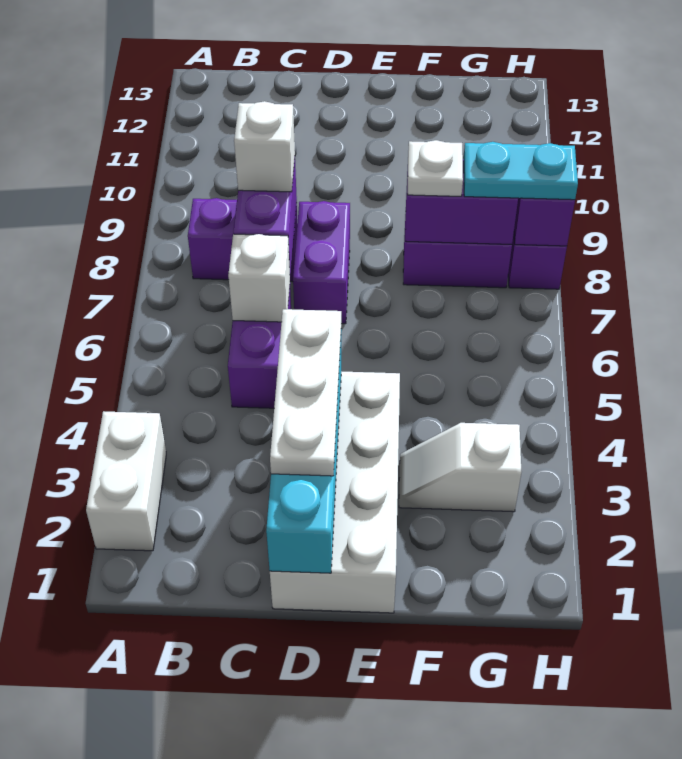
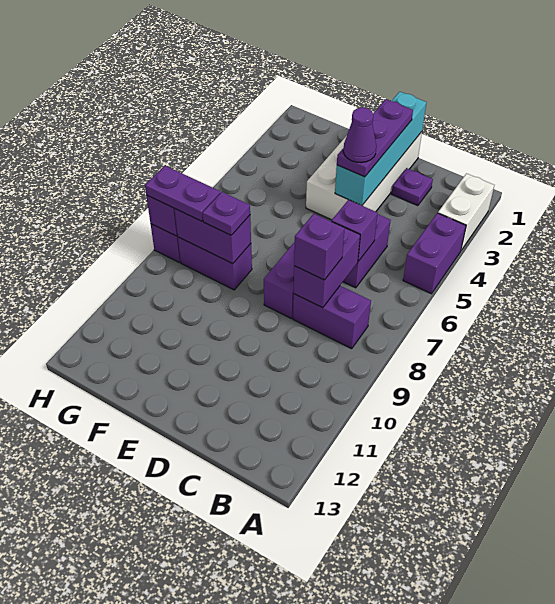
none -> purple brick A4:A5 level 1
none -> purple plate C2 level 1
white brick C6 level 2 -> purple brick C6 level 2
white brick C8 level 3 -> purple brick C8 level 3
white plate D2:D4 level 3 -> purple plate D2:D4 level 3
none -> purple cone D4 level 4
white slope F3:G3 level 1 top G -> none
white plate F8 level 3 -> purple plate F8 level 3
cyan plate G8:H8 level 3 -> purple plate G8:H8 level 3

